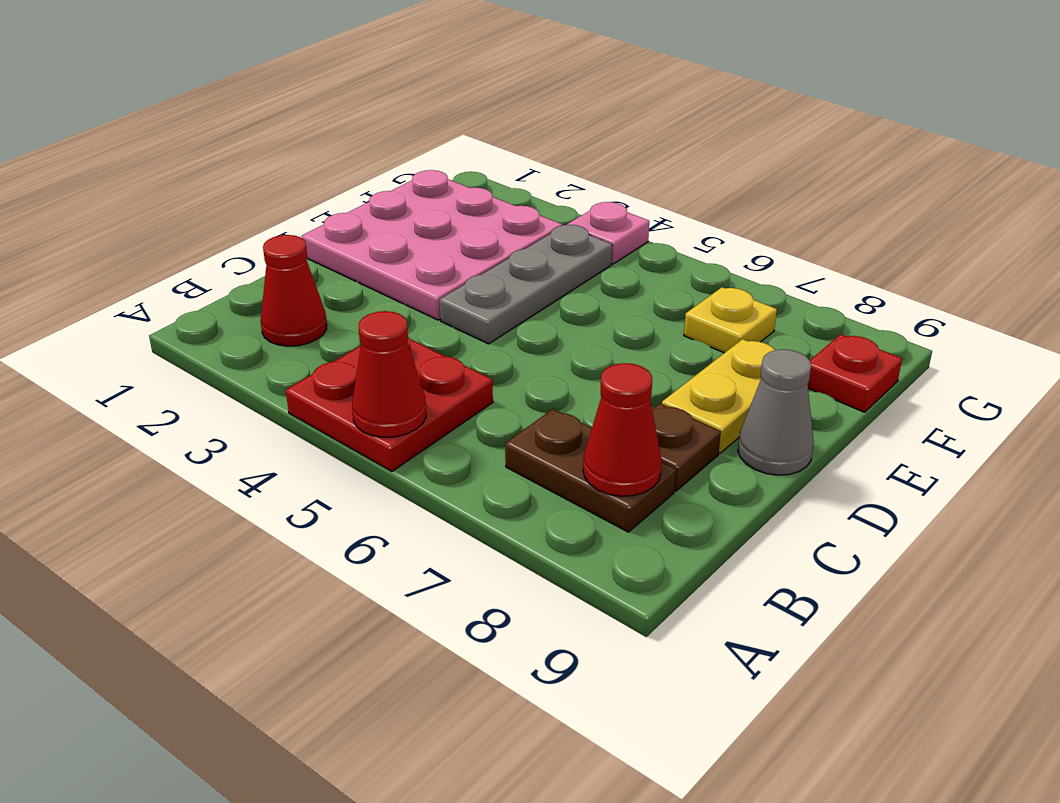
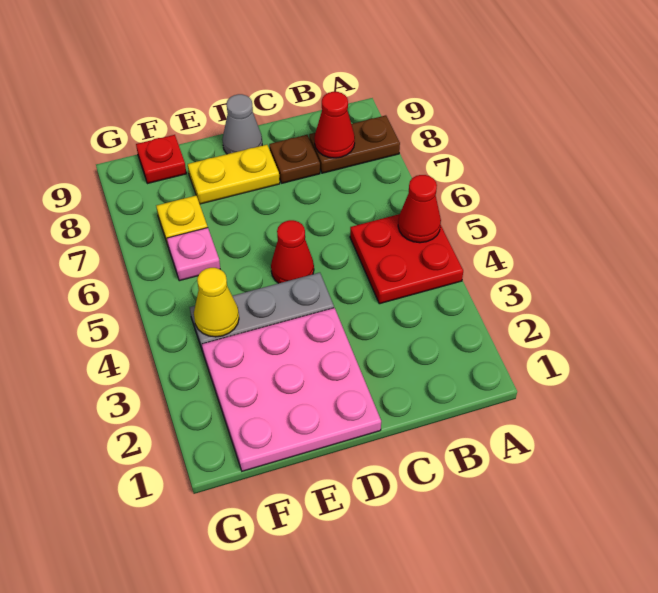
red cone B2 level 1 -> red cone D5 level 1
brown plate B7:B8 level 1 -> brown plate A8:B8 level 1
none -> yellow cone F4 level 2
pink plate G4 level 1 -> pink plate F6 level 1

